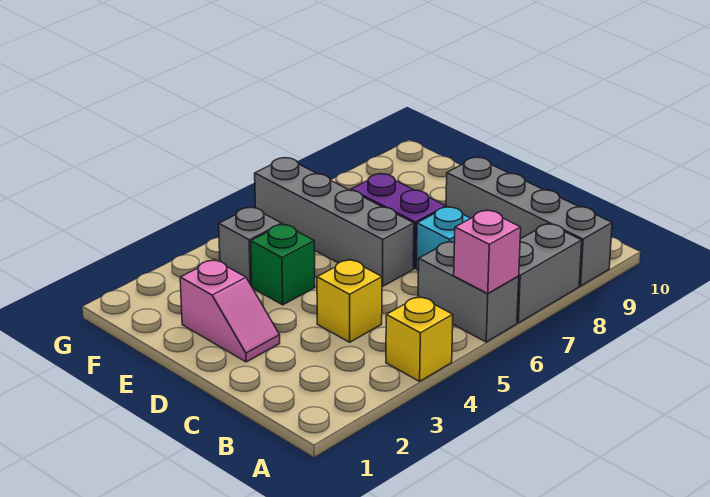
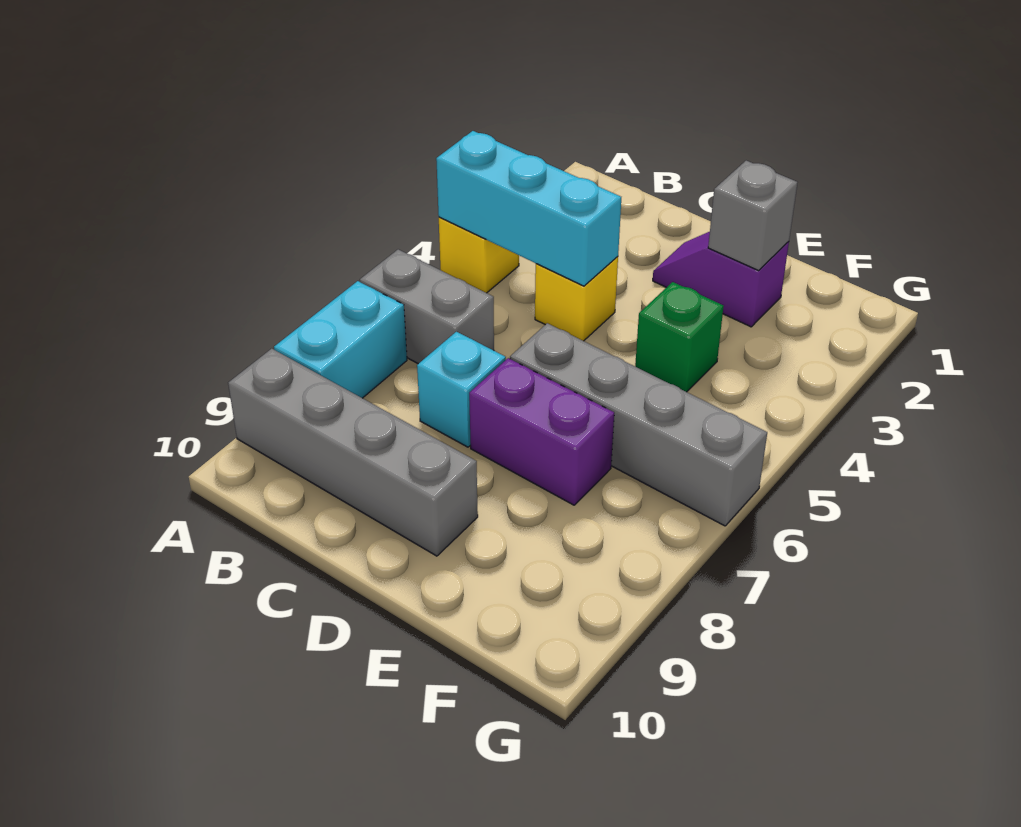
none -> cyan brick A4:C4 level 2
pink brick A6 level 2 -> none
grey brick A7:A8 level 1 -> cyan brick A7:A8 level 1
pink slope D2:E2 level 1 top E -> purple slope D2:E2 level 1 top E
grey brick F4 level 1 -> grey brick E2 level 2

